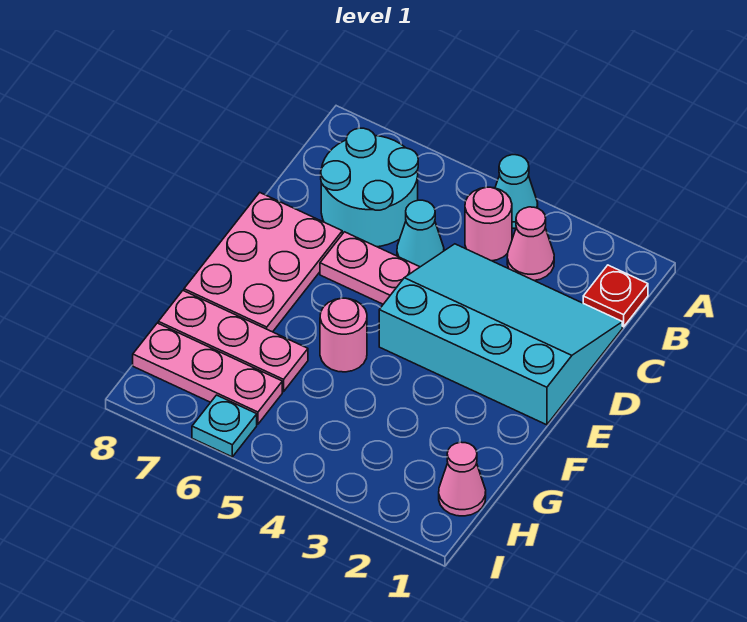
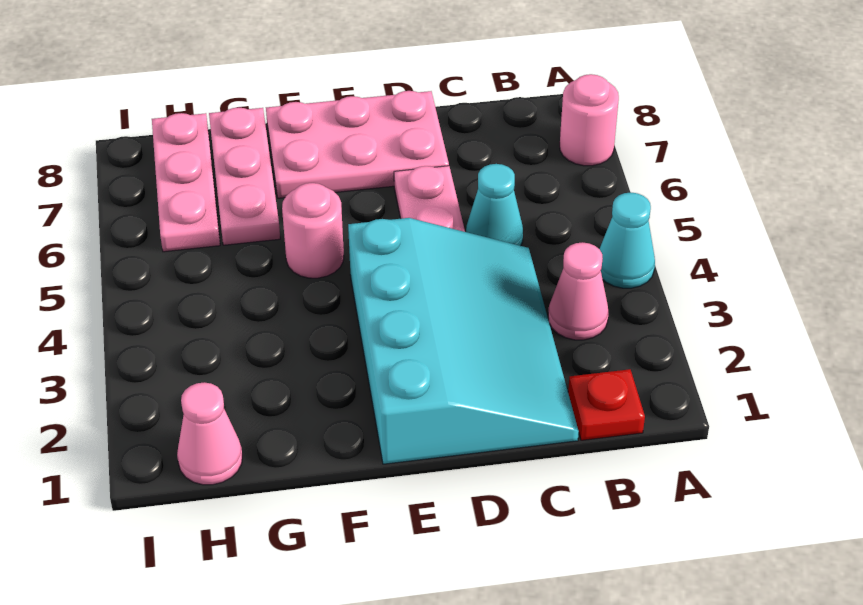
pink round brick B4 level 1 -> pink round brick A7 level 1
cyan round brick B6:C7 level 1 -> none
cyan plate I6 level 1 -> none

